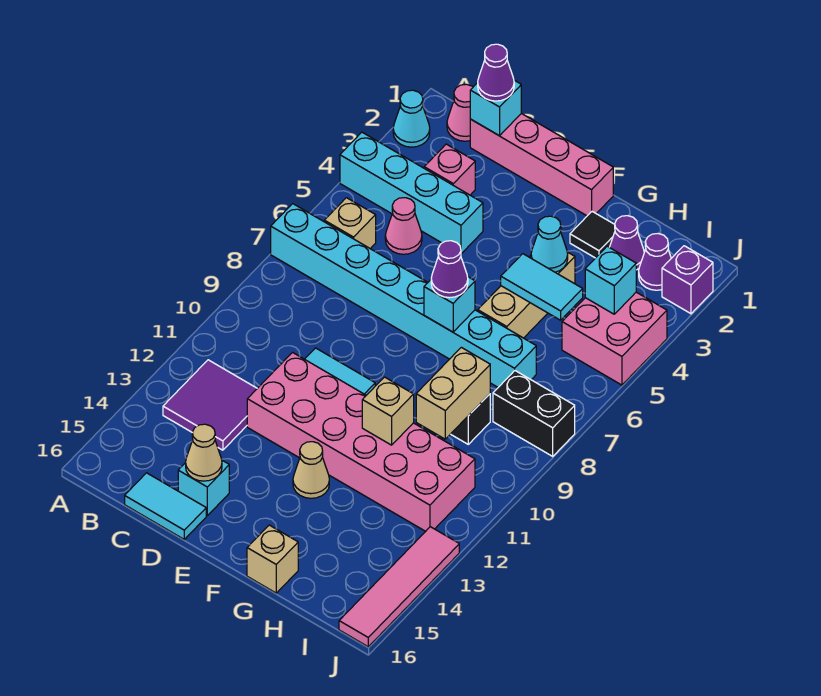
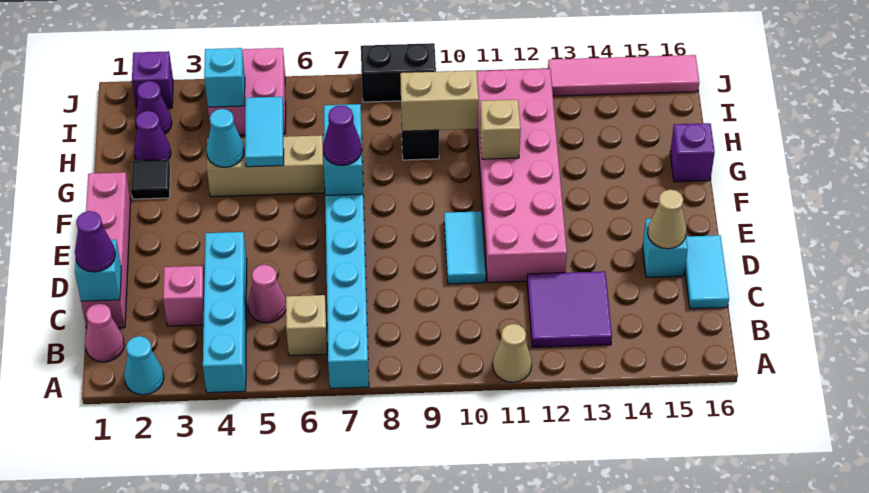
tan cone F13 level 1 -> tan cone A11 level 1
tan brick G16 level 1 -> purple brick G16 level 1
black brick I8:J8 level 1 -> black brick J8:J9 level 1

